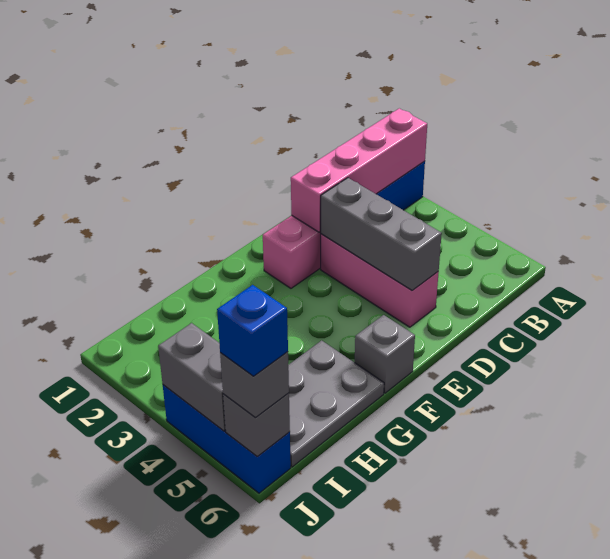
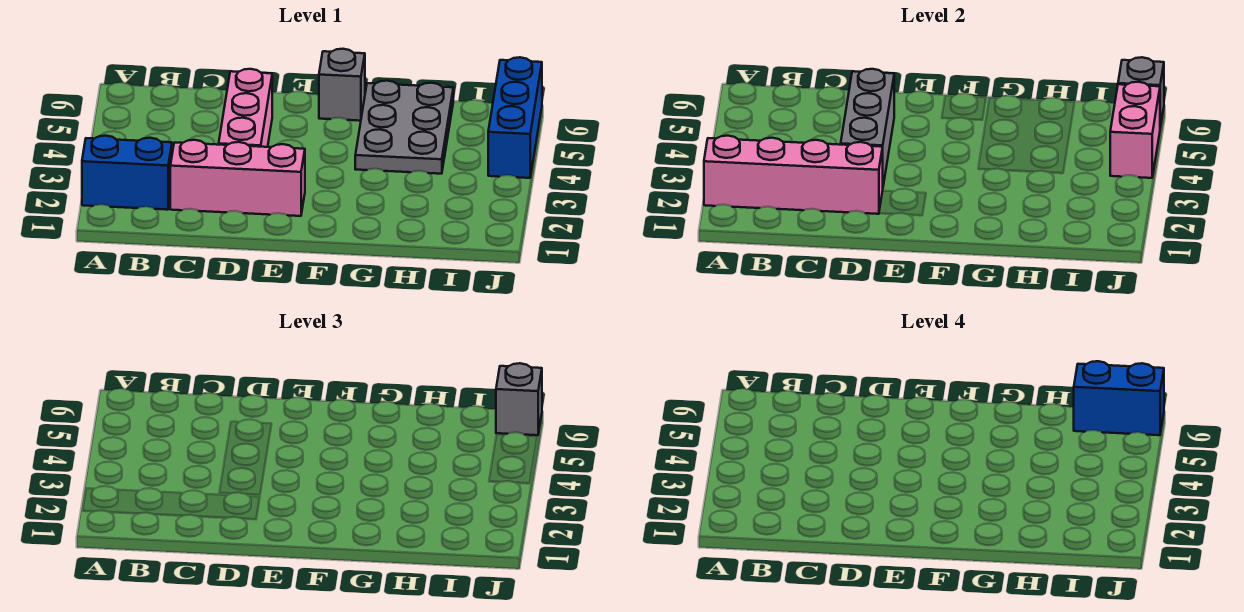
grey plate G5:I6 level 1 -> grey plate G4:H6 level 1
grey brick J4:J5 level 2 -> pink brick J4:J5 level 2
blue brick J6 level 4 -> blue brick I6:J6 level 4

